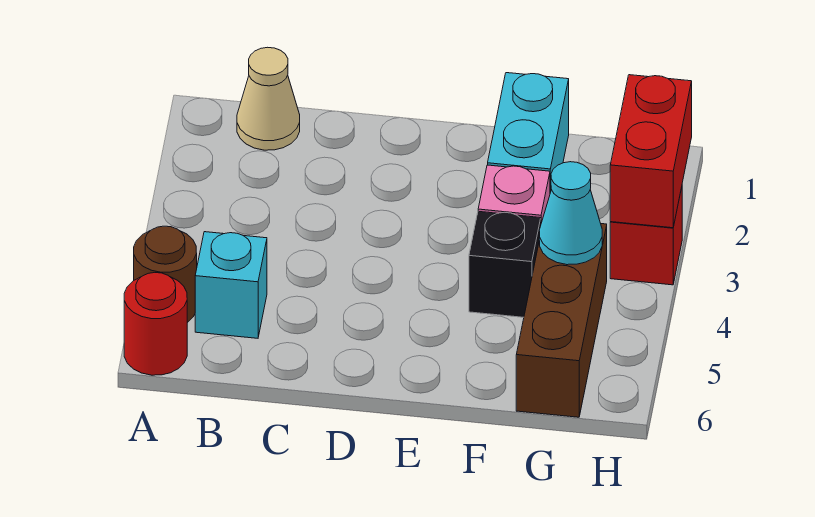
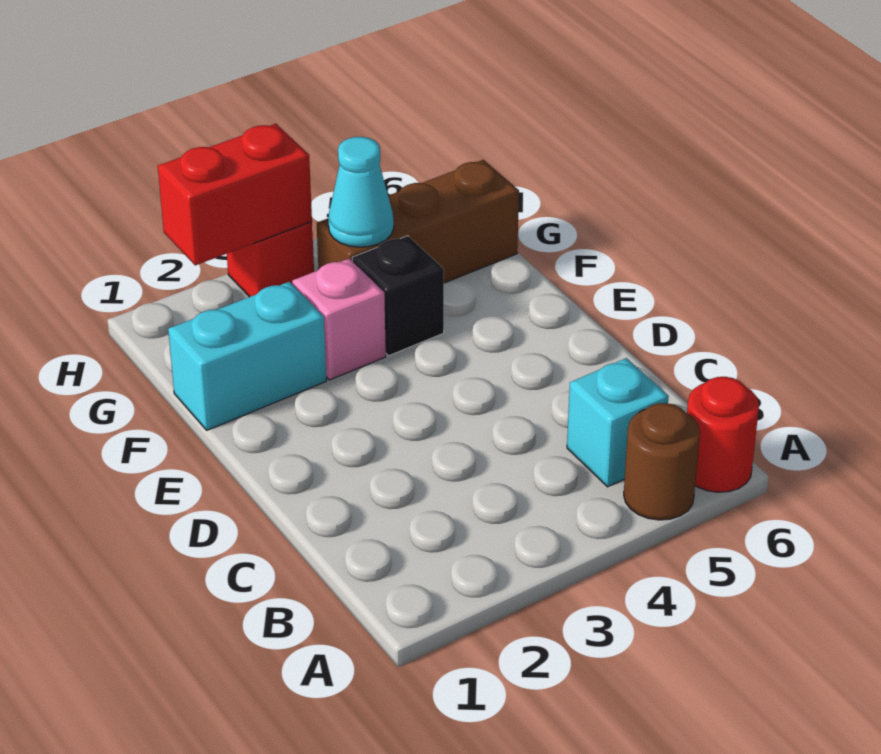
tan cone B1 level 1 -> none

